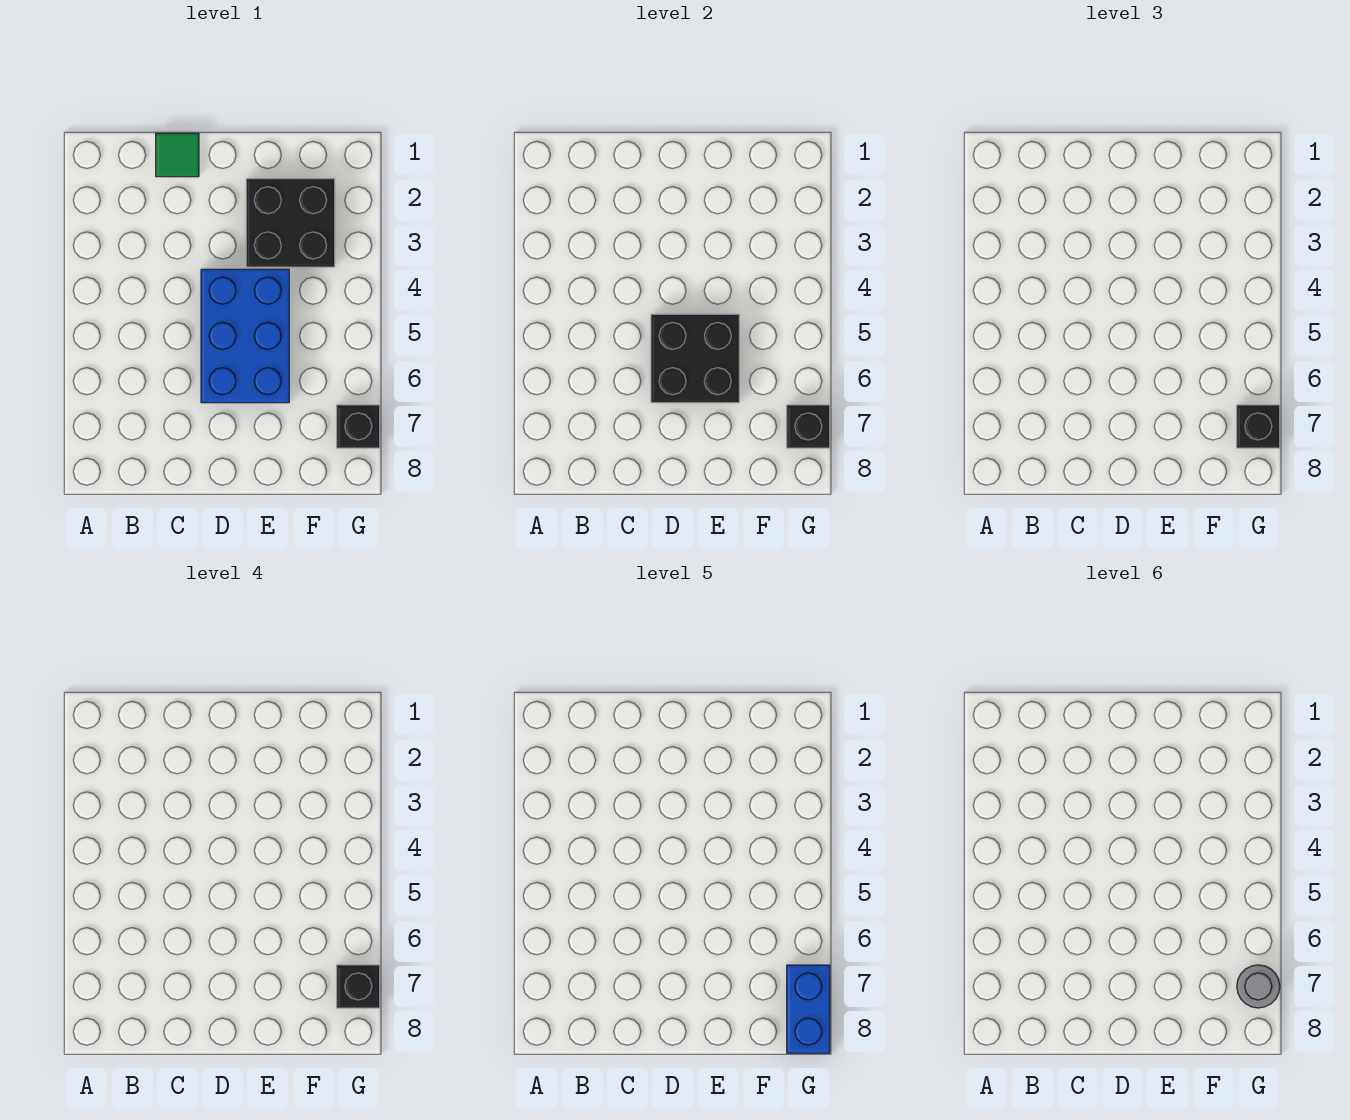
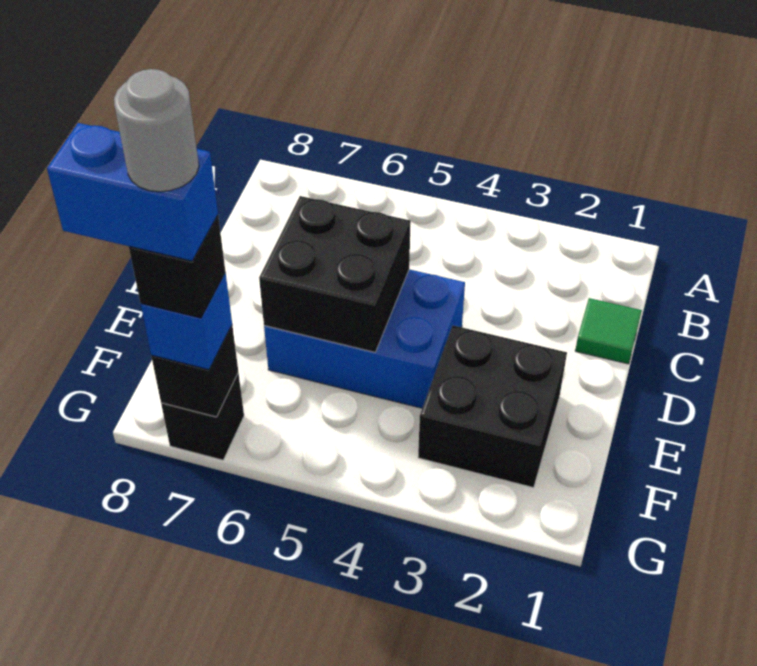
black brick G7 level 3 -> blue brick G7 level 3

